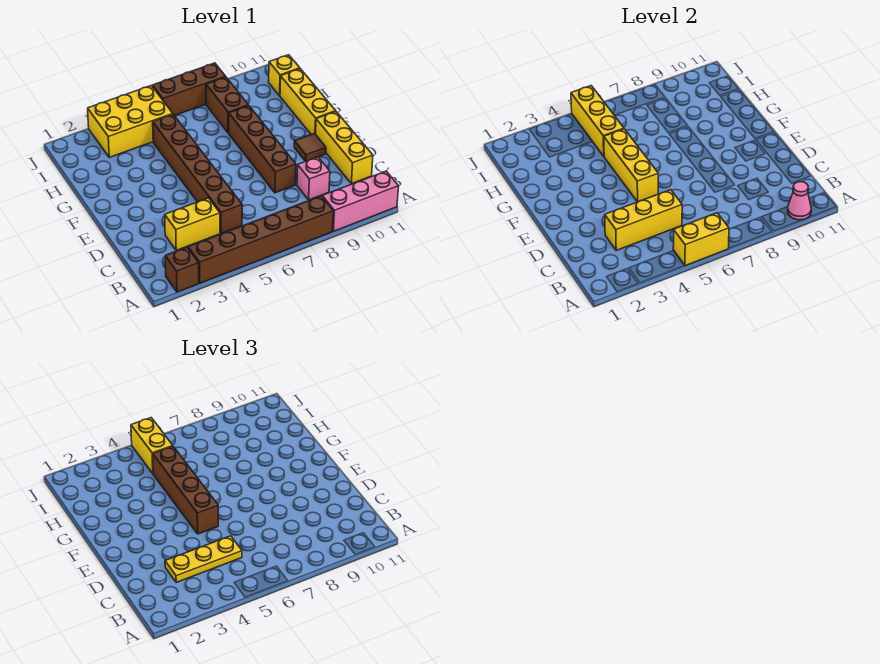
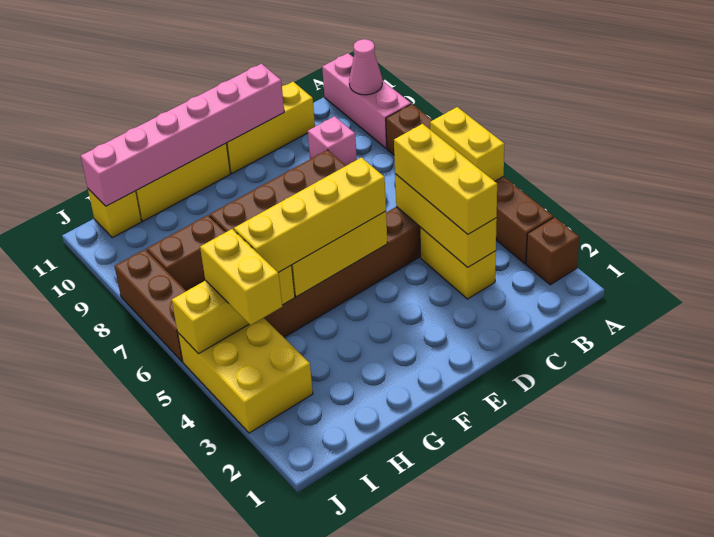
yellow plate C3:C5 level 3 -> yellow brick C3:C5 level 3
none -> pink brick D11:I11 level 2
brown brick E5:H5 level 3 -> yellow brick E5:H5 level 3
brown tile E10 level 1 -> none
yellow brick I5:J5 level 3 -> yellow brick I4:I5 level 3

